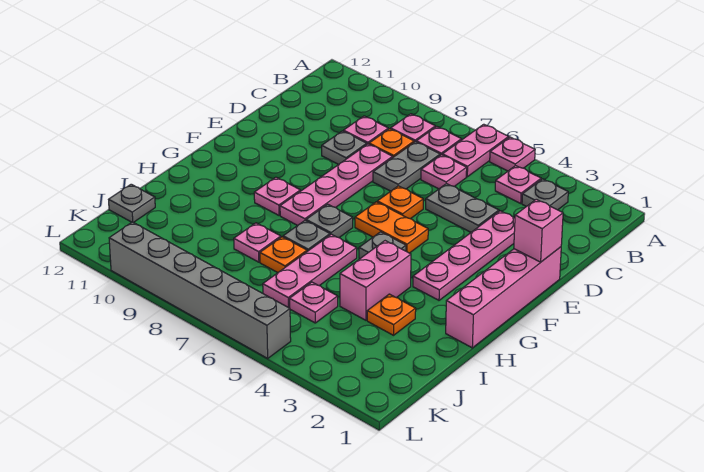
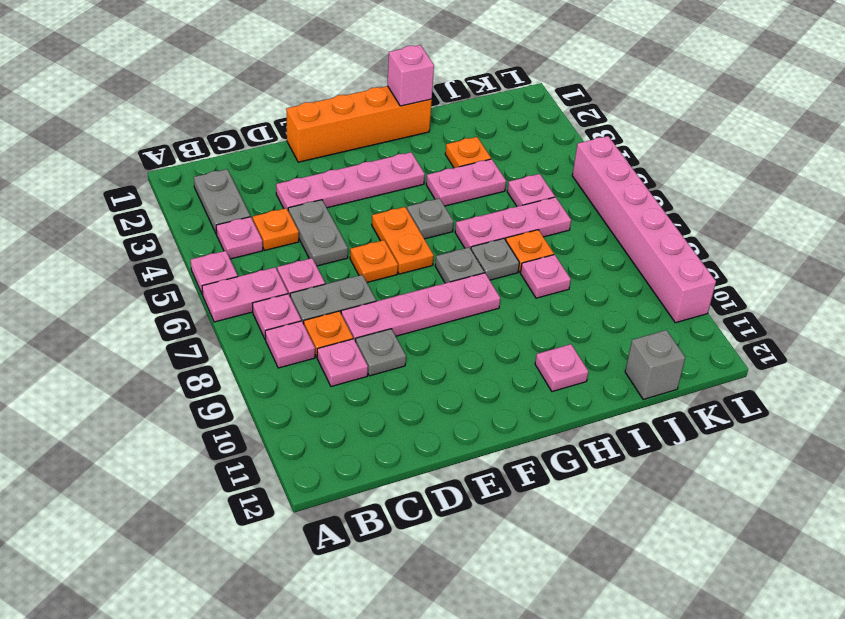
grey plate B3 level 1 -> grey plate B2:B3 level 1
none -> orange plate C4 level 1
pink brick E1:H1 level 1 -> orange brick E1:H1 level 1
pink brick E1 level 2 -> pink brick H1 level 2
pink plate G9 level 1 -> pink plate H11 level 1
pink brick H4:I4 level 1 -> pink plate H4:I4 level 1
grey plate J12 level 1 -> grey brick J12 level 1
grey brick L5:L10 level 1 -> pink brick L5:L10 level 1

